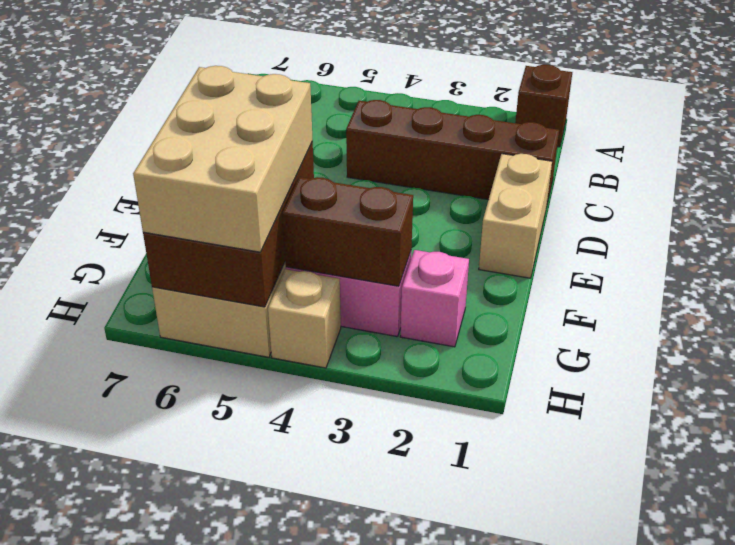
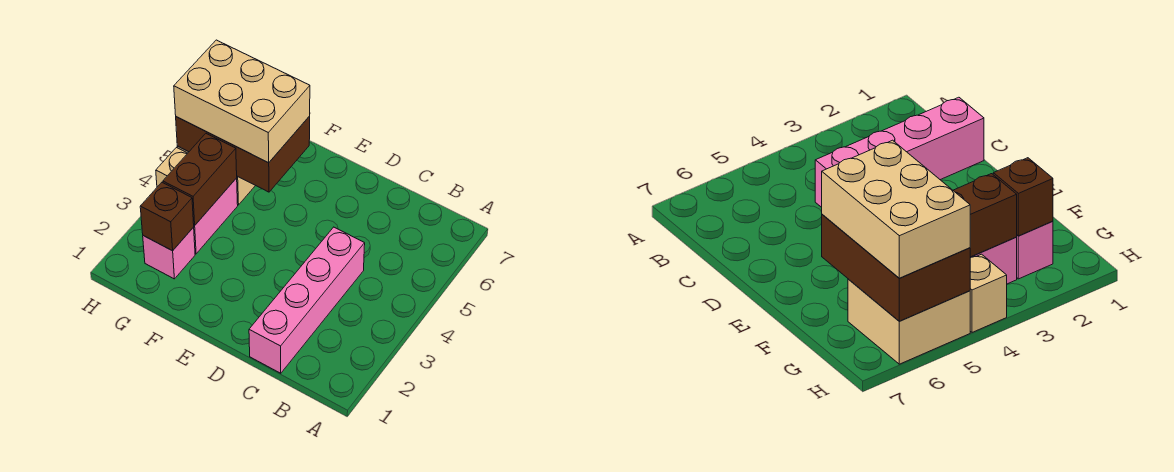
brown brick A1 level 1 -> brown brick G2 level 2
brown brick C1:C4 level 1 -> pink brick C1:C4 level 1
tan brick D1:E1 level 1 -> none

